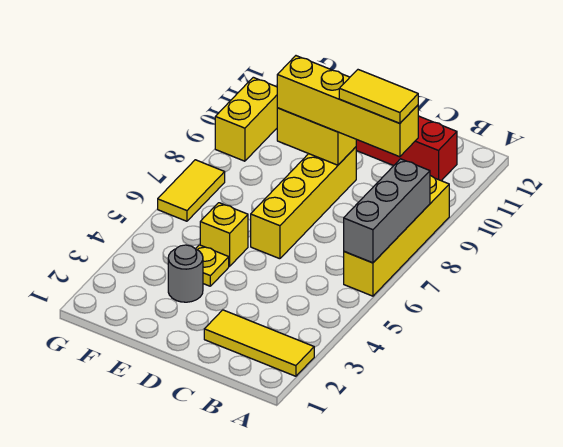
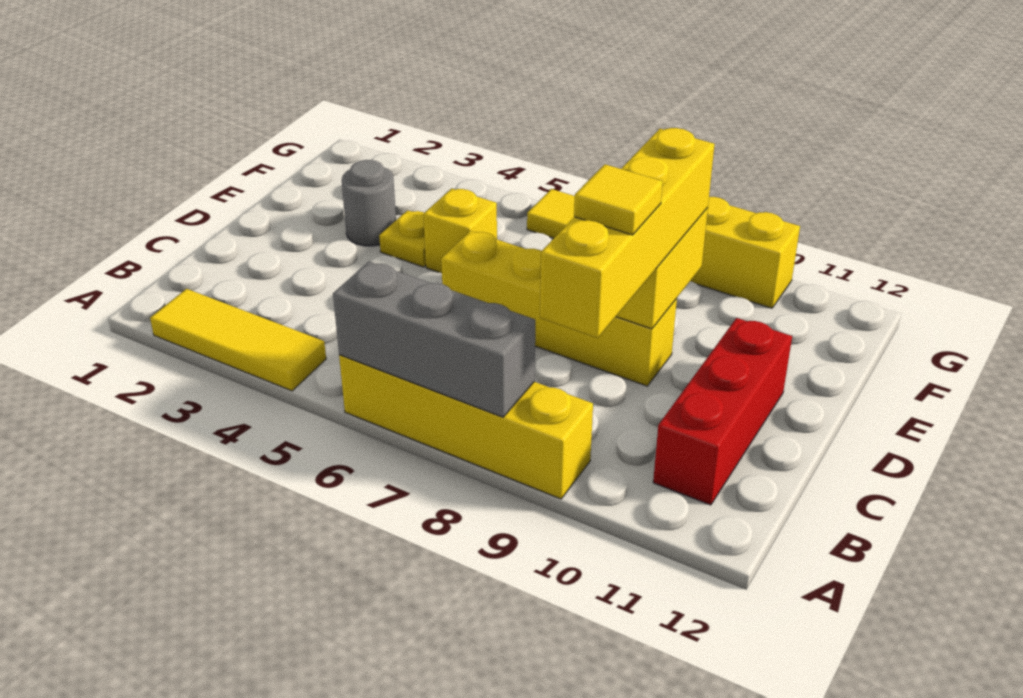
yellow tile A2:C2 level 1 -> yellow tile A2:A4 level 1
yellow tile B9:C9 level 4 -> yellow tile C9 level 4

